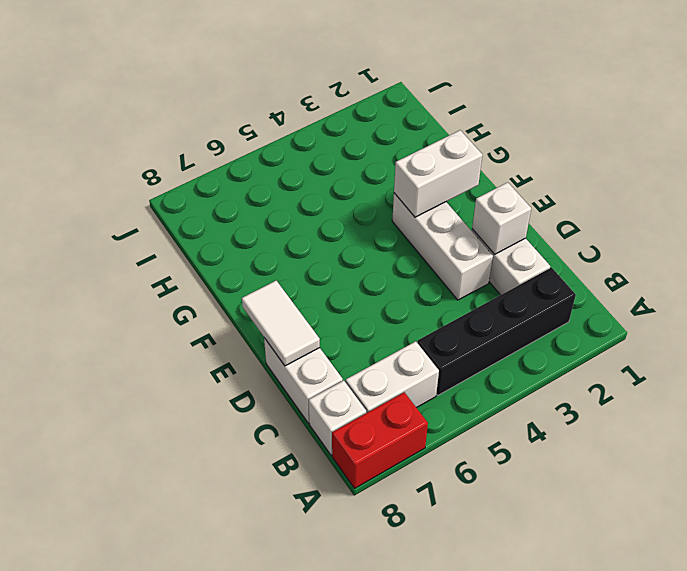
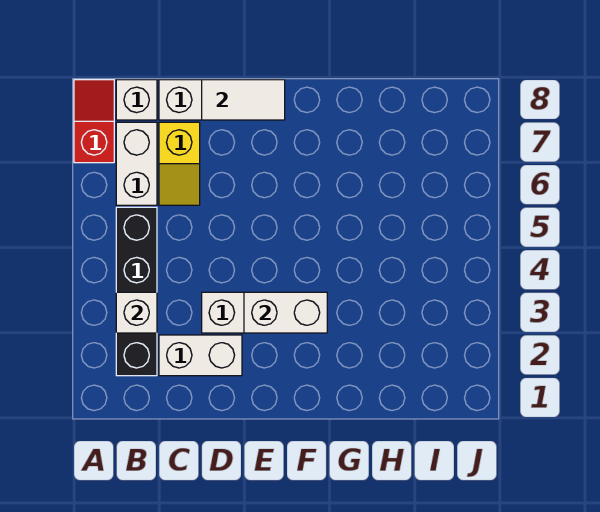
red brick A7:A8 level 1 -> red slope A7:A8 level 1 top 7
none -> yellow slope C6:C7 level 1 top 7
white brick D2 level 2 -> white brick B3 level 2
white brick F2:F3 level 2 -> white brick E3:F3 level 2

